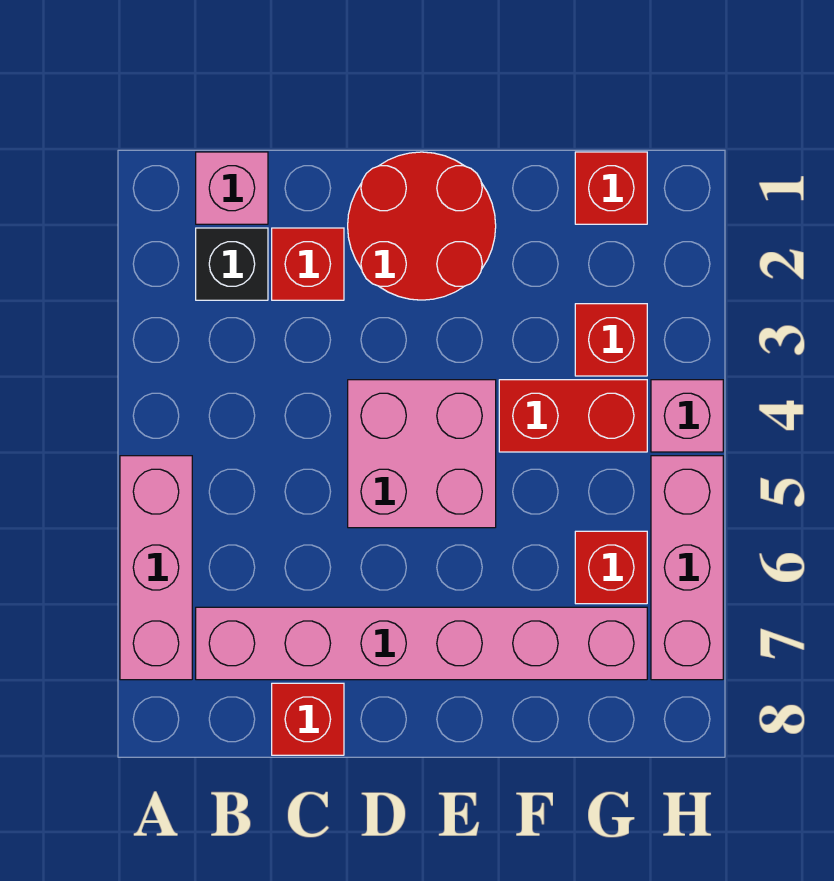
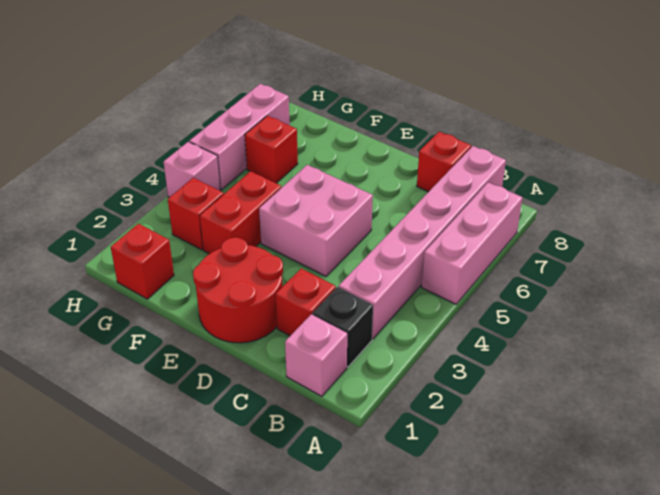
pink brick B7:G7 level 1 -> pink brick B3:B8 level 1
red brick F4:G4 level 1 -> red brick F3:F4 level 1

